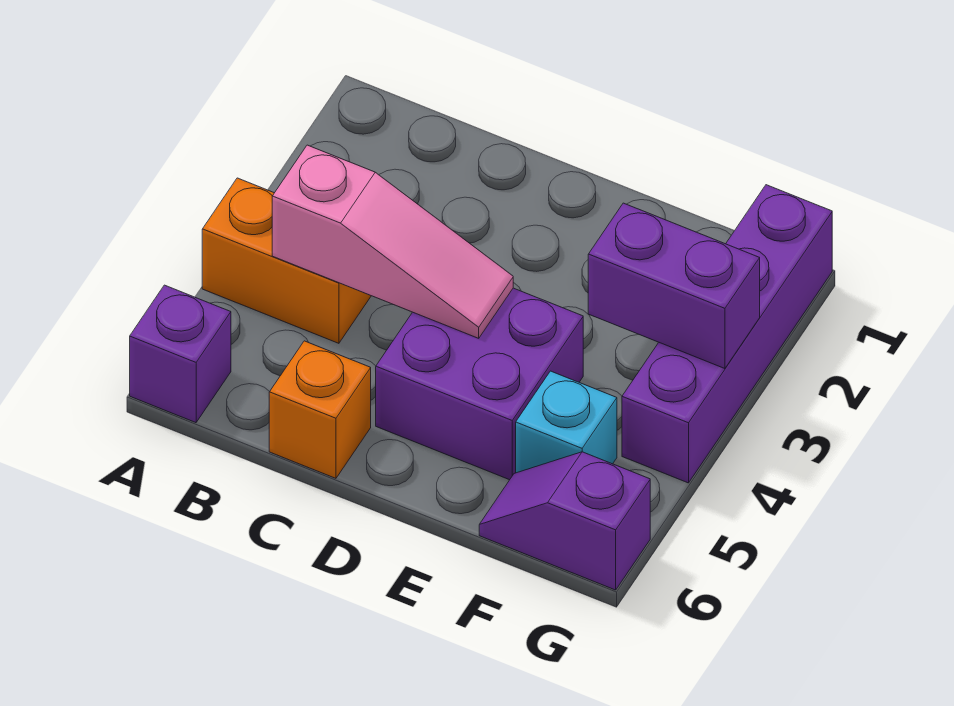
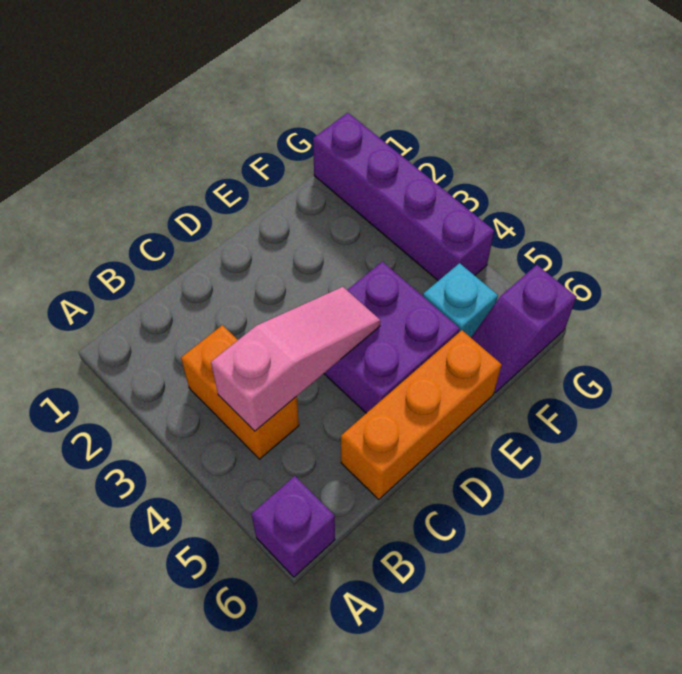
orange brick A4:B4 level 1 -> orange brick B3:B4 level 1
orange brick C6 level 1 -> orange brick C6:E6 level 1
purple brick F3:G3 level 2 -> none

